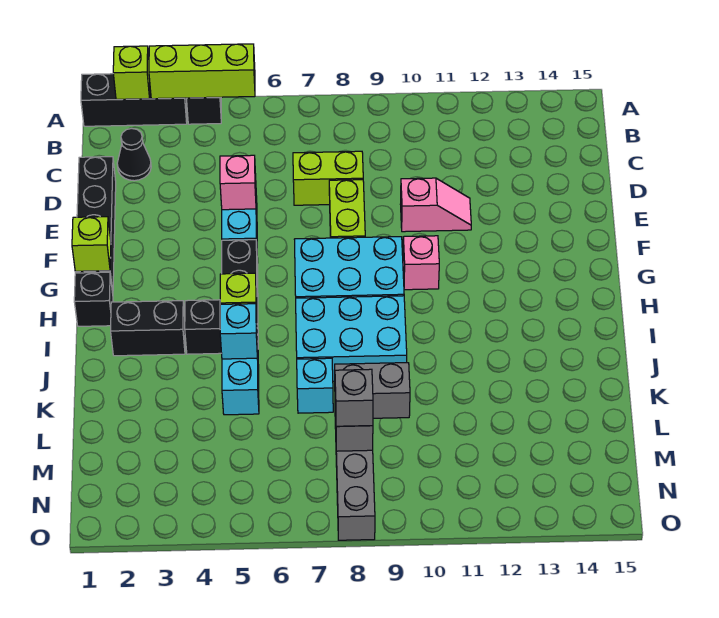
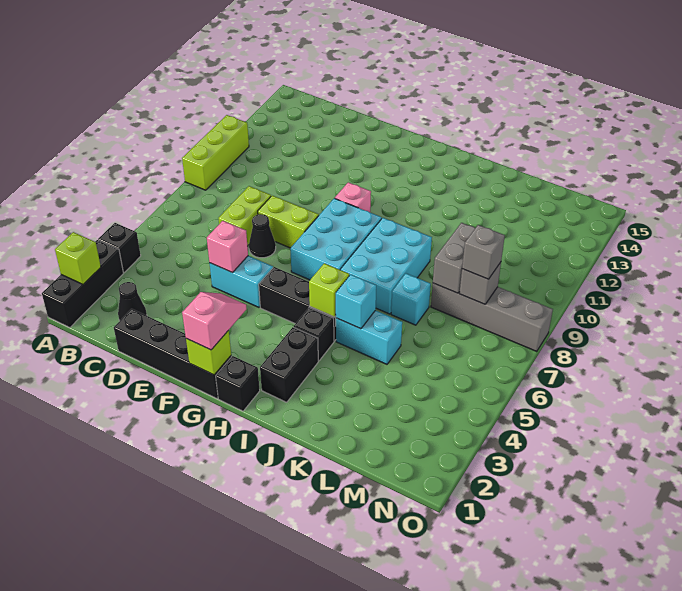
lime brick A3:A5 level 2 -> lime brick A9:A11 level 1
none -> black cone E7 level 1
pink slope E10:E11 level 1 top 10 -> pink slope G1:G2 level 3 top 1

